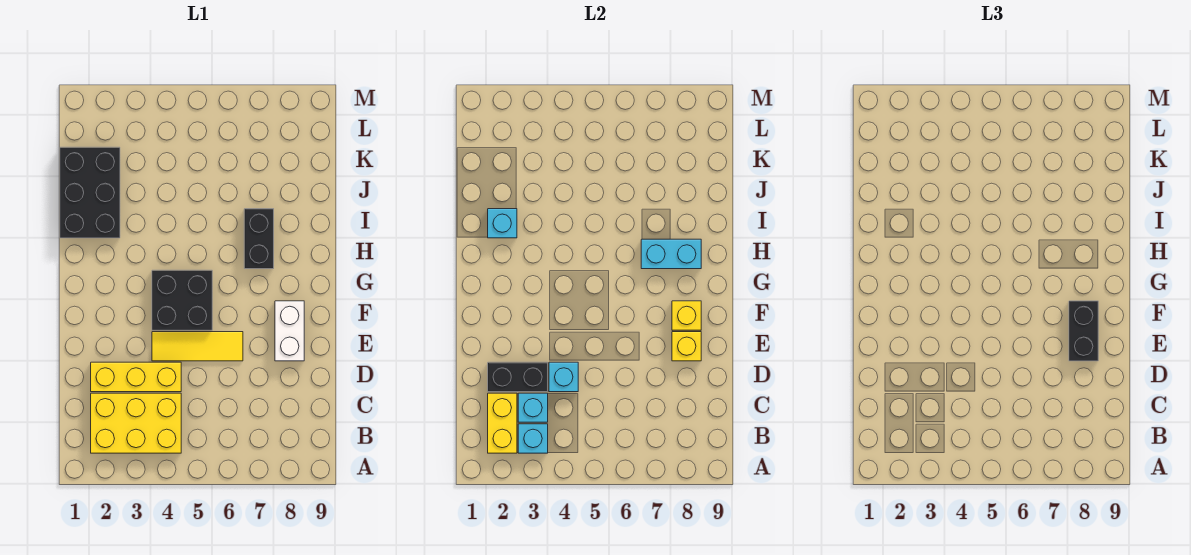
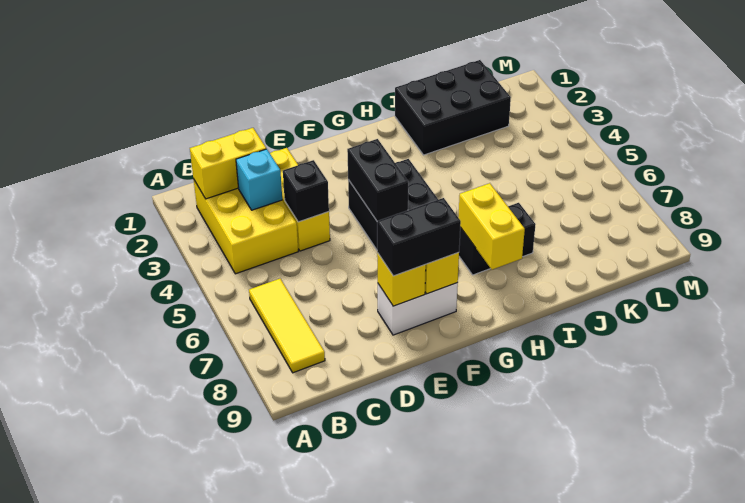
cyan brick B3 level 2 -> none
black brick D2:D3 level 2 -> black brick F4:F5 level 2
cyan brick D4 level 2 -> black brick D4 level 2
yellow tile E4:E6 level 1 -> yellow tile B6:B8 level 1
cyan brick H7:H8 level 2 -> yellow brick H7:H8 level 2
cyan brick I2 level 2 -> none

